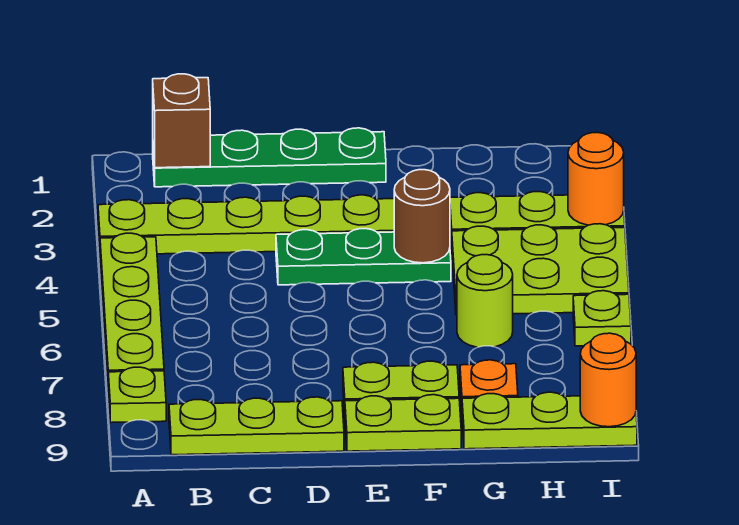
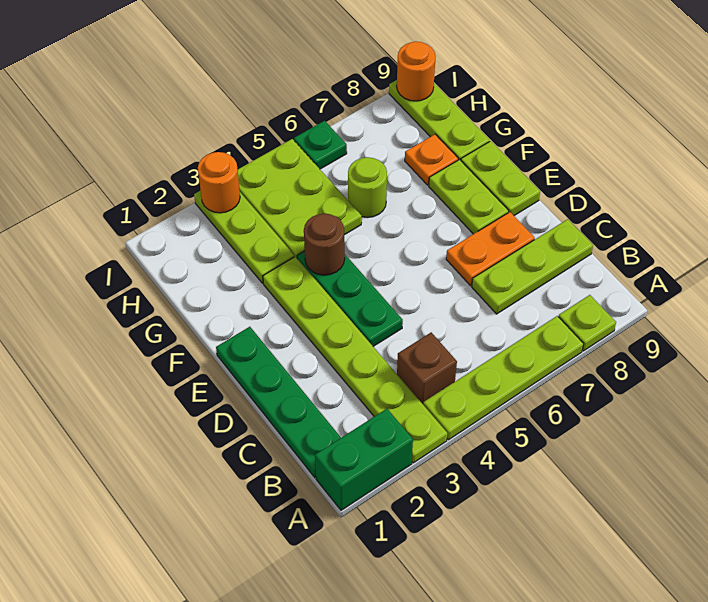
none -> green brick A1:A2 level 1
brown brick B1 level 2 -> brown brick B4 level 1
lime plate B9:D9 level 1 -> lime plate C7:C9 level 1
none -> orange plate D7:D8 level 1
lime plate I6 level 1 -> green plate I6 level 1

